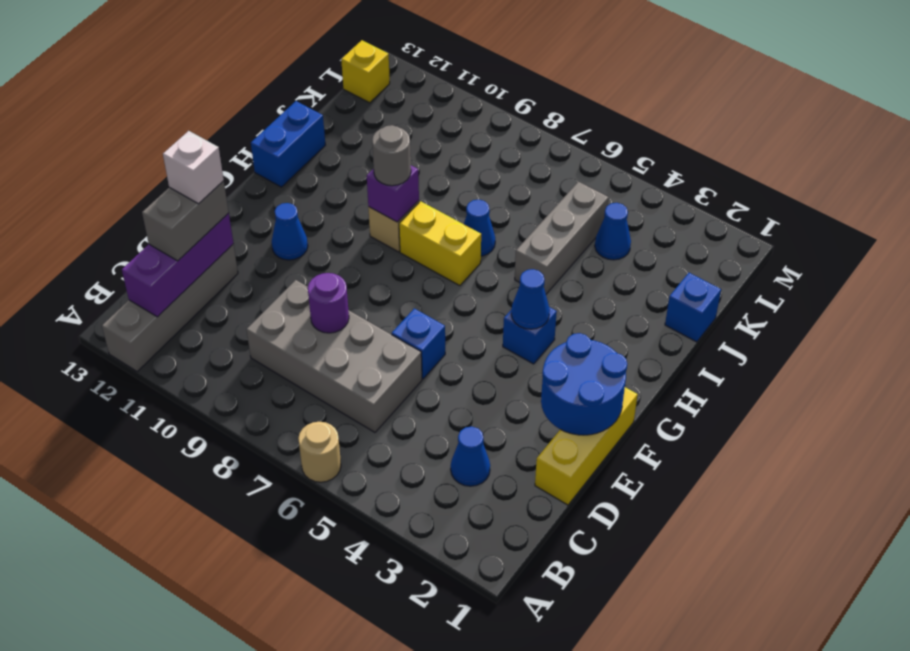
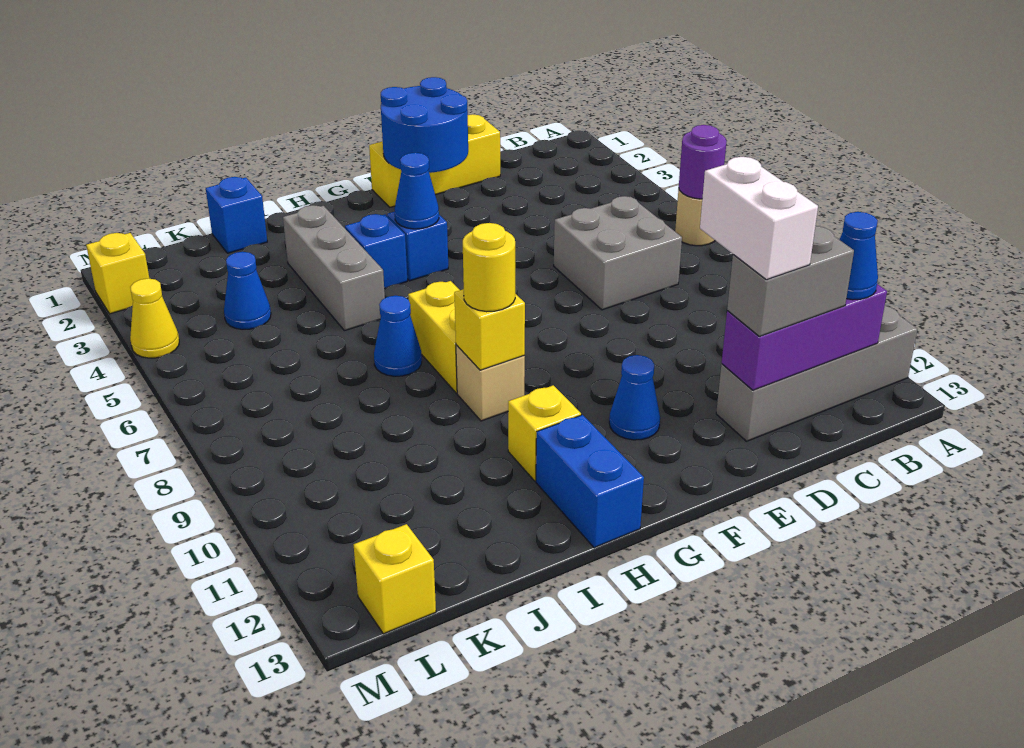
blue cone C3 level 1 -> blue cone B12 level 3
grey brick C6:D9 level 1 -> grey brick C6:D7 level 1
purple round brick D8 level 2 -> purple round brick A6 level 2
white brick D12 level 4 -> white brick D11:D12 level 4
blue brick E6 level 1 -> blue brick H4 level 1
purple brick H9 level 2 -> yellow brick H9 level 2
grey round brick H9 level 3 -> yellow round brick H9 level 3
none -> yellow brick H11 level 1
blue brick H13:I13 level 1 -> blue brick H12:H13 level 1
grey brick I5:K5 level 1 -> grey brick I3:I5 level 1
none -> yellow brick M2 level 1
none -> yellow cone M4 level 1

